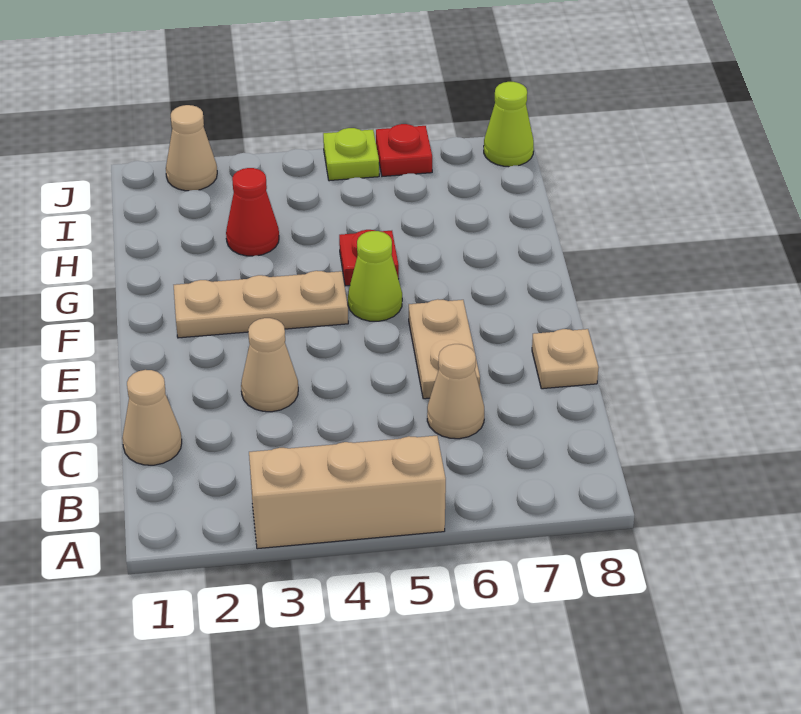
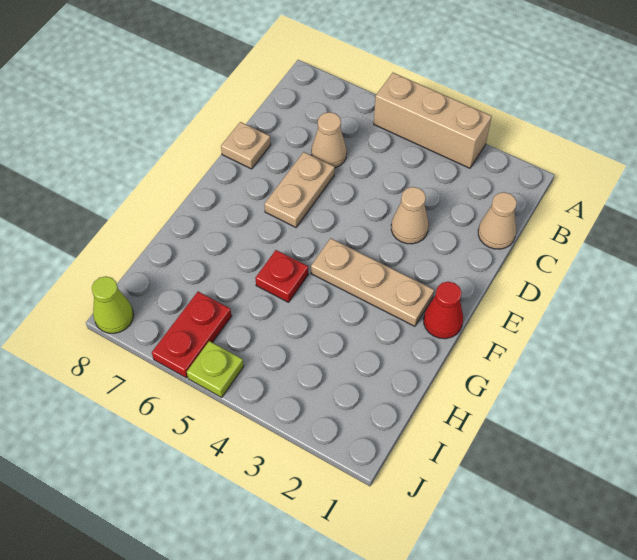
lime cone F5 level 1 -> none
red cone H3 level 1 -> red cone F1 level 1
tan cone J2 level 1 -> none
red plate J6 level 1 -> red plate I6:J6 level 1

